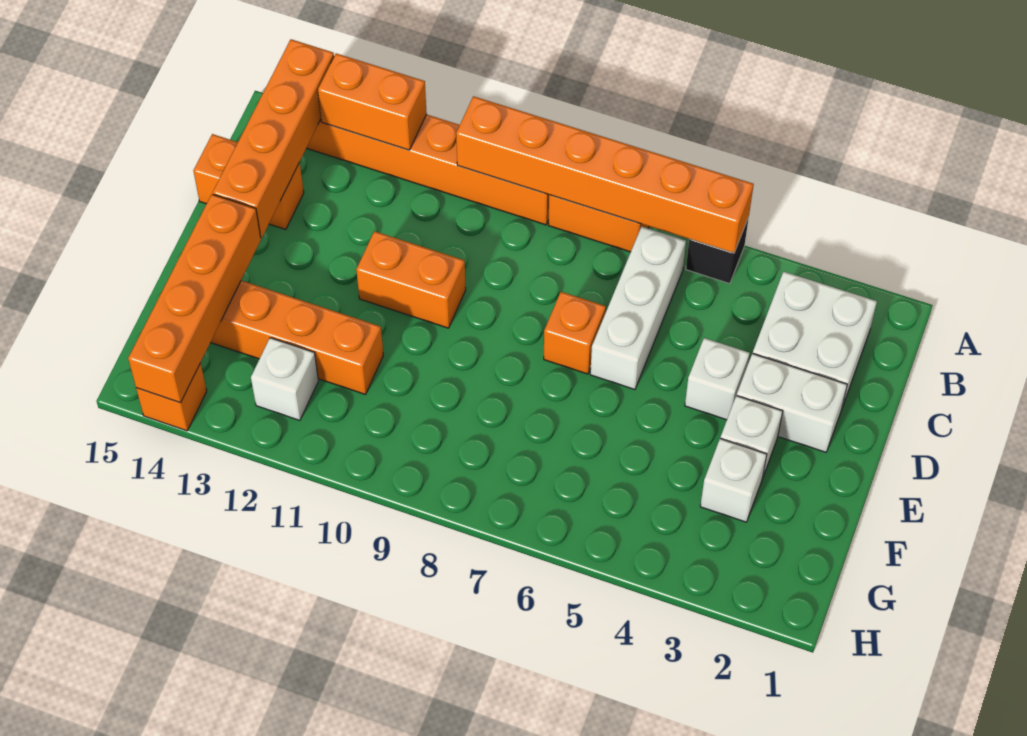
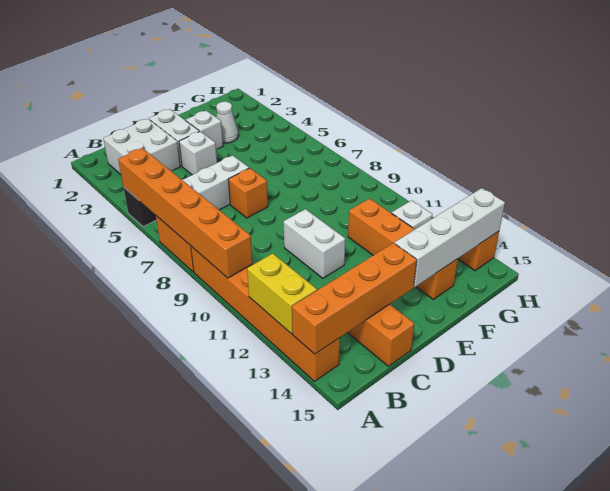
orange brick A12:A13 level 2 -> yellow brick A12:A13 level 2
orange brick D10:D11 level 1 -> white brick D10:D11 level 1
orange brick E14:H14 level 2 -> white brick E14:H14 level 2
white brick F3 level 1 -> white cone F3 level 1

